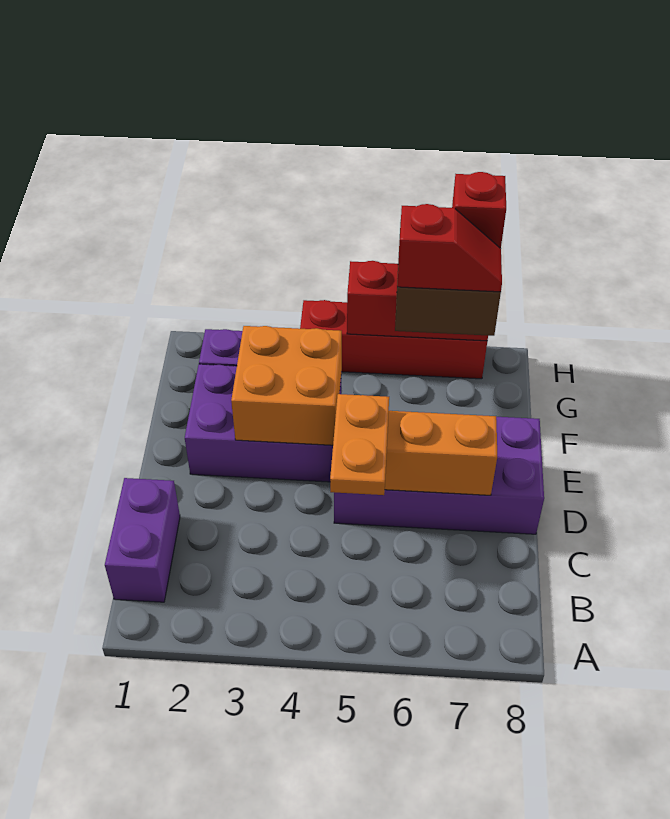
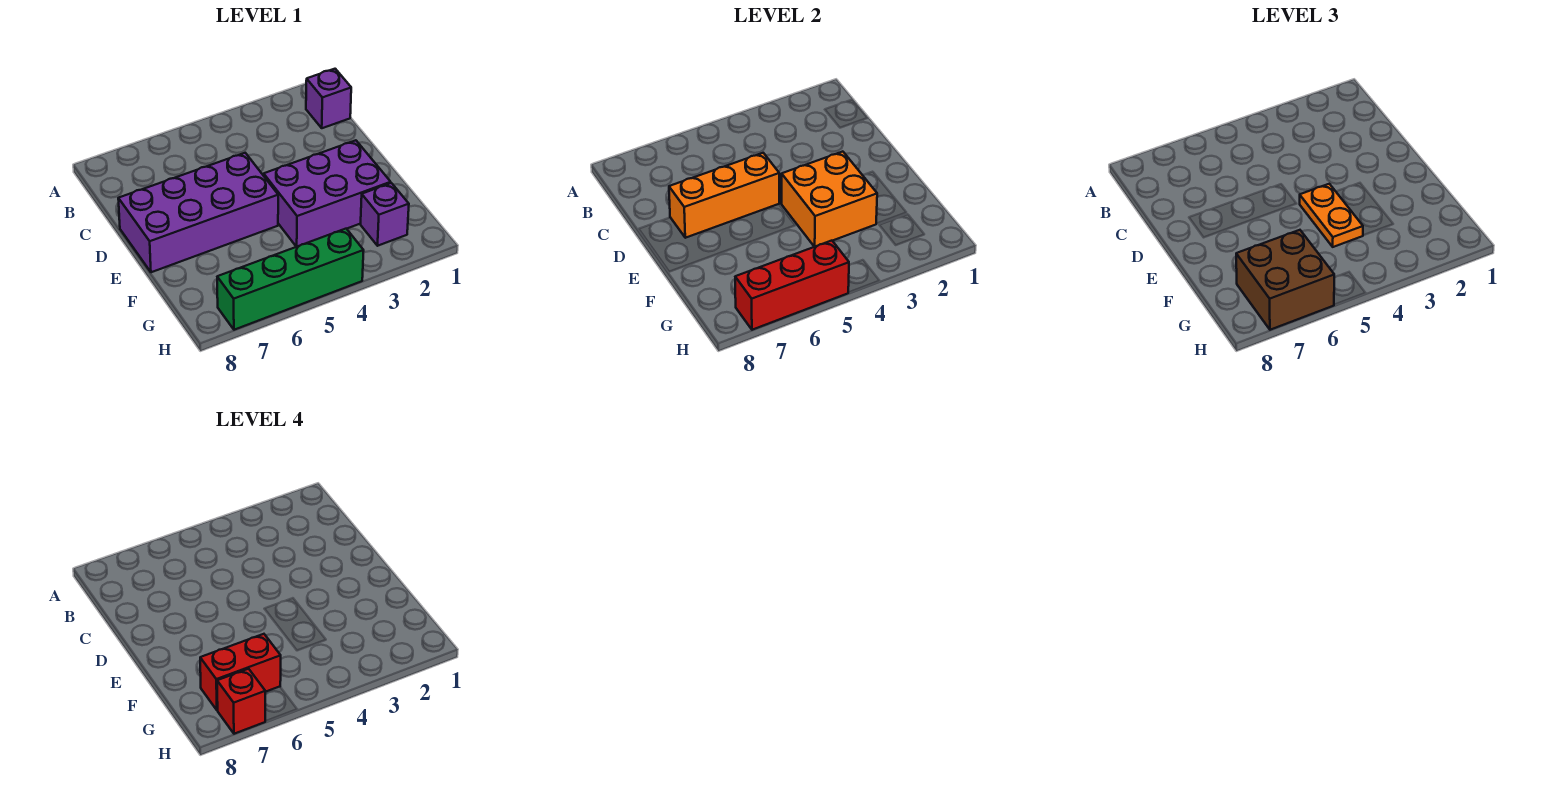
purple brick B1:C1 level 1 -> purple brick B1 level 1
orange plate C5:D5 level 3 -> orange plate E4:F4 level 3
red slope G6:G7 level 4 top 6 -> red brick G6:G7 level 4
red brick H4:H7 level 1 -> green brick H4:H7 level 1

